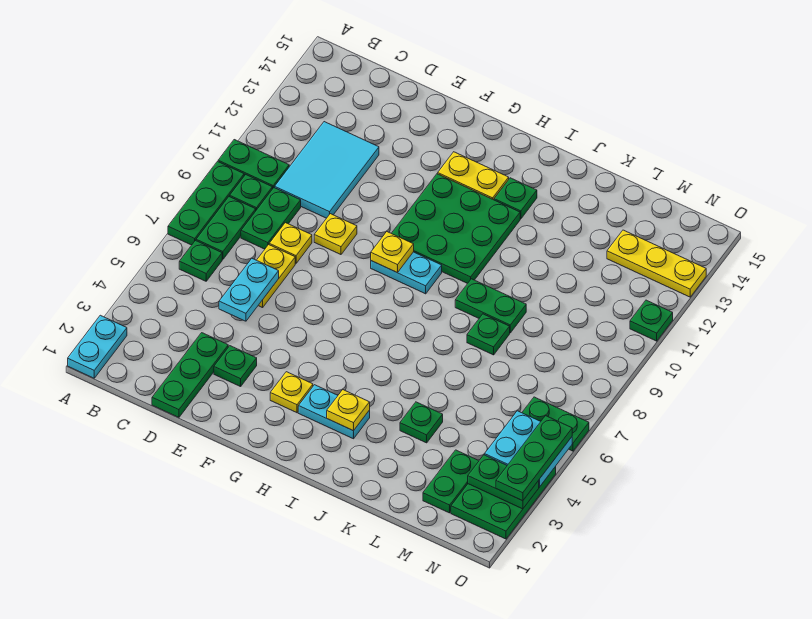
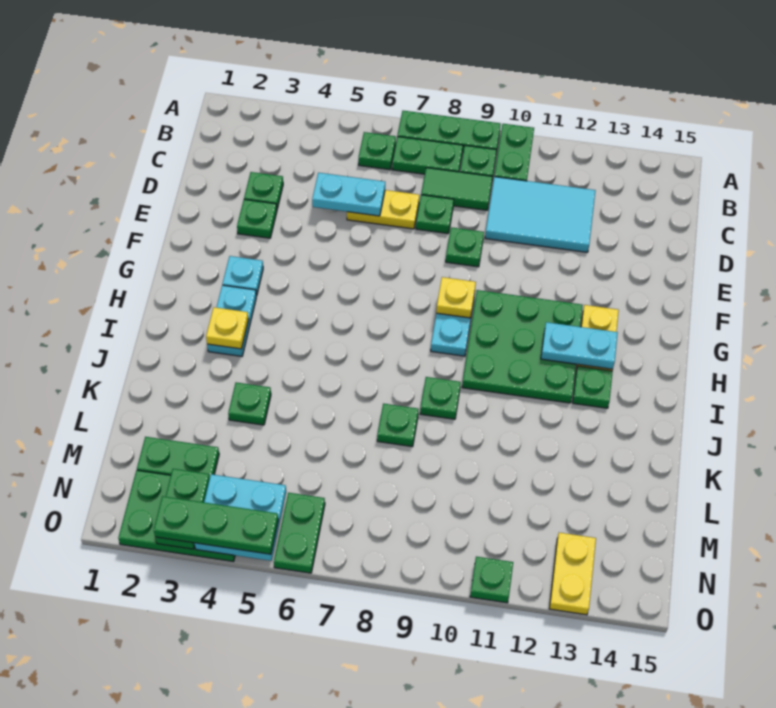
cyan plate A1:A2 level 1 -> cyan plate H12:H13 level 2
green plate C8:C9 level 1 -> green tile C8:C9 level 1
green plate D1:D3 level 1 -> green plate D3 level 1
yellow plate D8 level 1 -> green plate D8 level 1
yellow plate E9 level 1 -> green plate E9 level 1
yellow plate G3 level 1 -> cyan plate G3 level 1
green plate J9:K9 level 1 -> green plate J9 level 1
yellow plate M13:O13 level 1 -> yellow plate N13:O13 level 1

